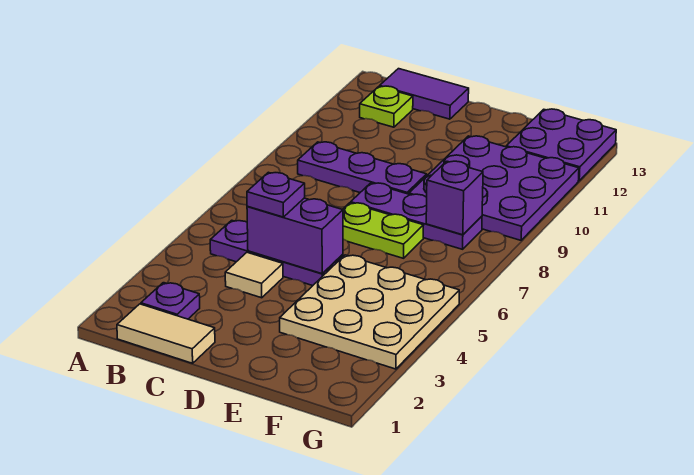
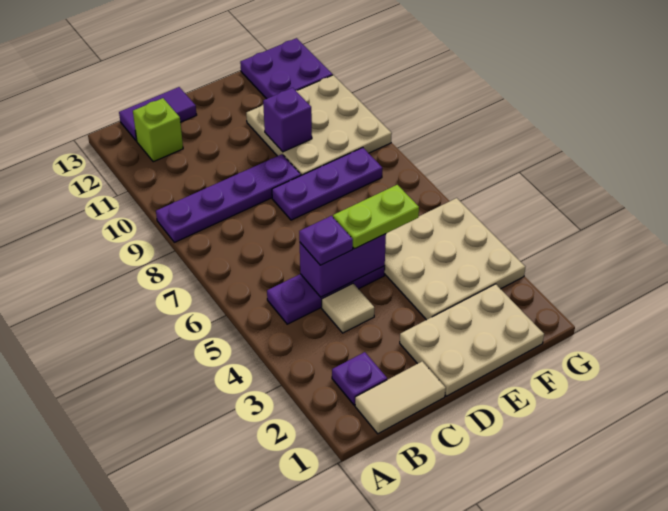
purple plate B9:D9 level 1 -> purple plate A9:D9 level 1
lime plate B12 level 1 -> lime brick B12 level 1
none -> tan plate D1:F2 level 1
lime plate D7:E7 level 1 -> lime plate D5:E5 level 3
purple plate E9:G11 level 1 -> tan plate E9:G11 level 1
purple brick F8 level 2 -> purple brick E10 level 2

